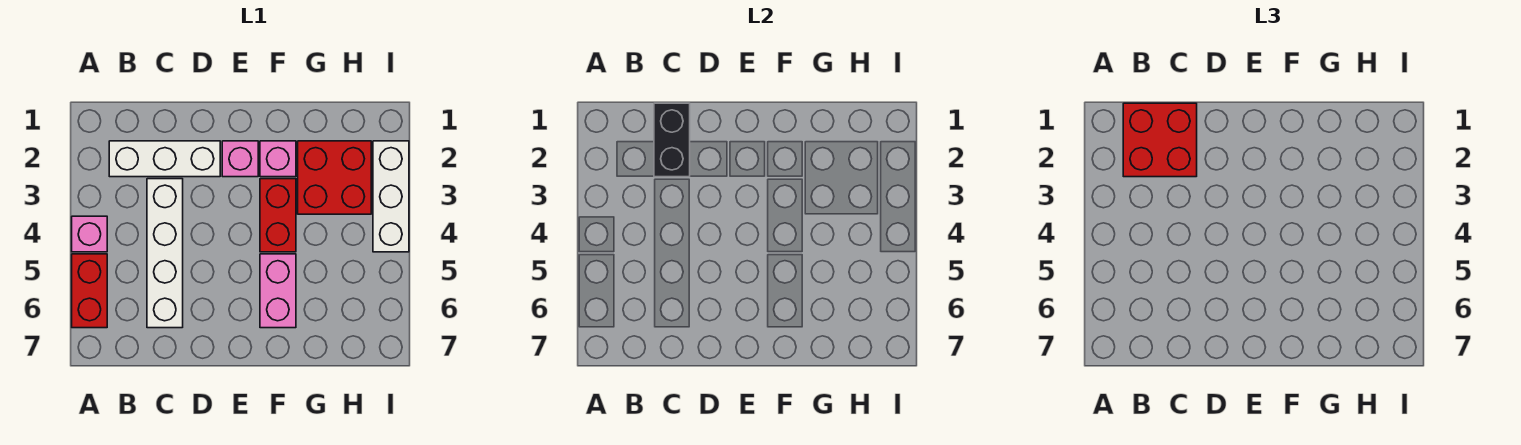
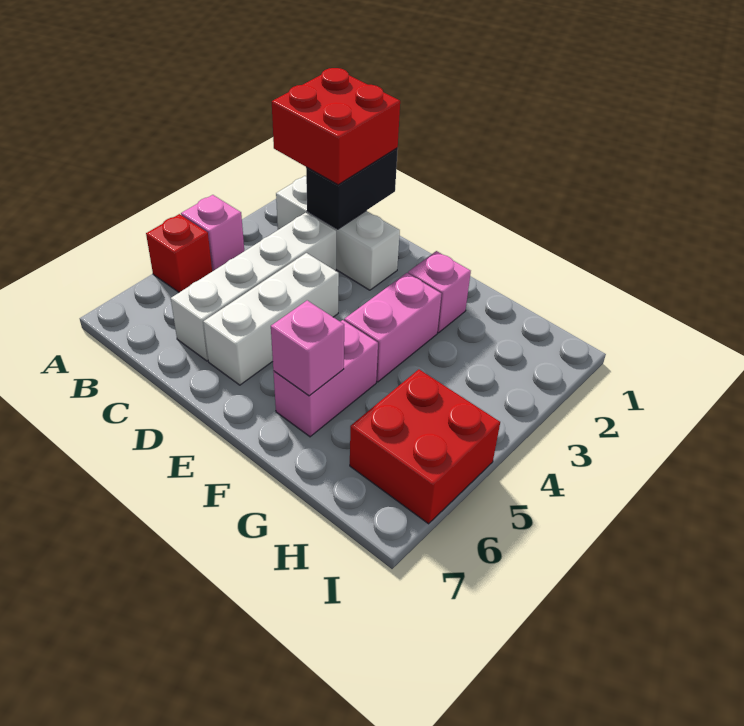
red brick A5:A6 level 1 -> red brick A5 level 1
pink brick E2 level 1 -> pink brick F6 level 2
red brick F3:F4 level 1 -> pink brick F3:F4 level 1
red brick G2:H3 level 1 -> red brick H5:I6 level 1
white brick I2:I4 level 1 -> white brick D4:D6 level 1

